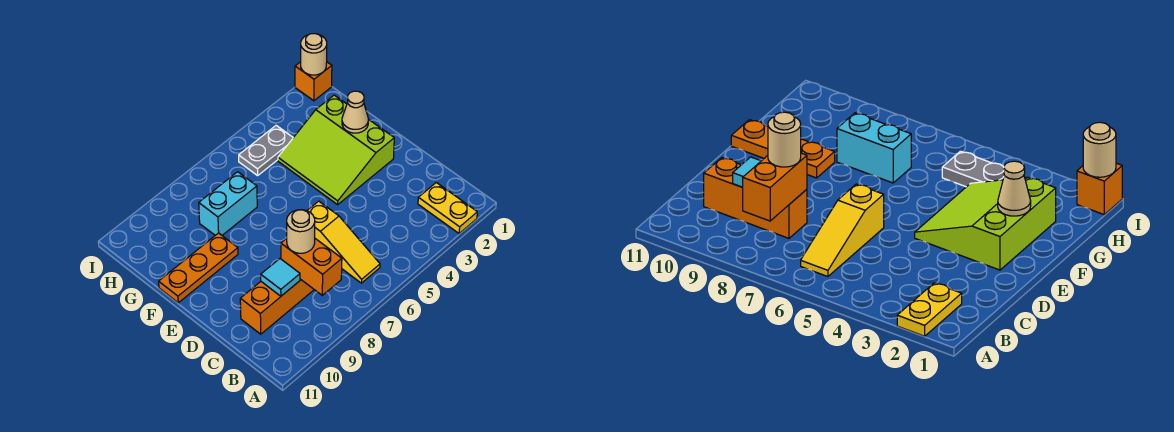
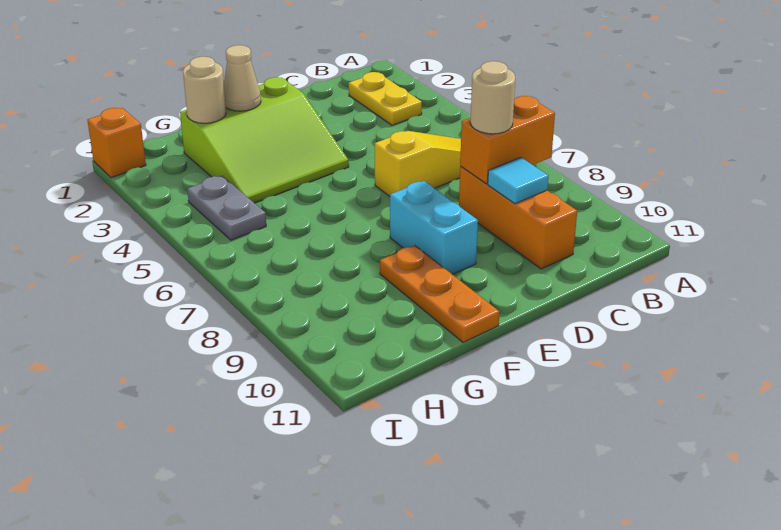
yellow plate A2:B2 level 1 -> yellow plate B2:B3 level 1
cyan brick G7:G8 level 1 -> cyan brick E8:E9 level 1
tan round brick I1 level 2 -> tan round brick G2 level 2

